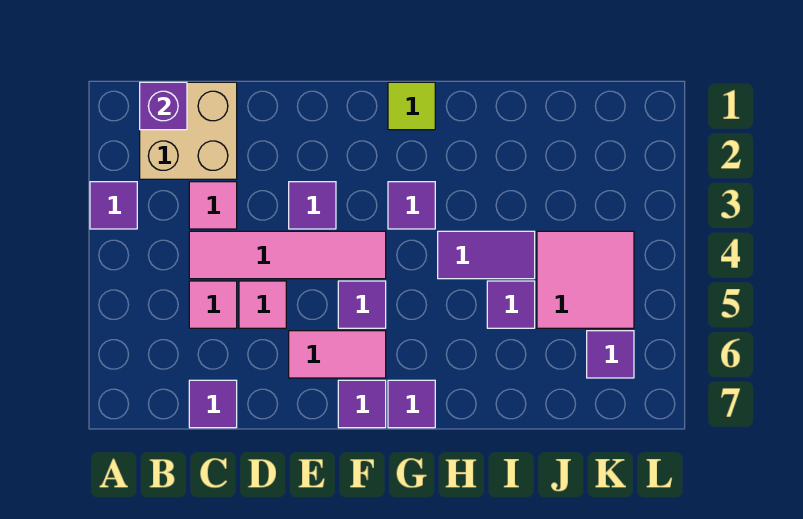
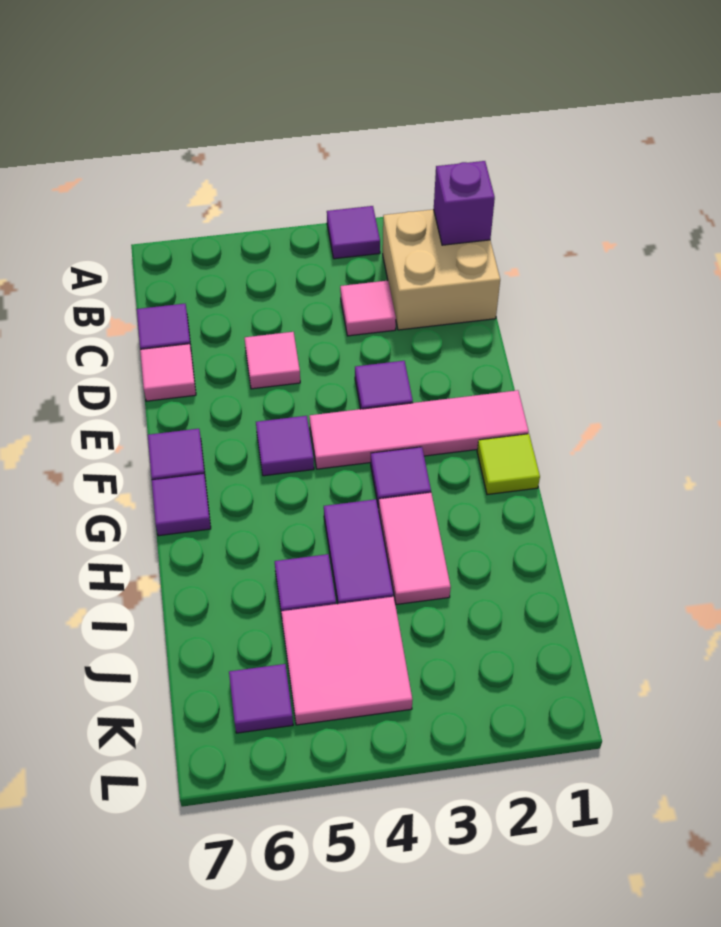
pink tile C4:F4 level 1 -> pink tile F1:F4 level 1
pink tile C5 level 1 -> pink tile D7 level 1
pink tile E6:F6 level 1 -> pink tile H3:I3 level 1

